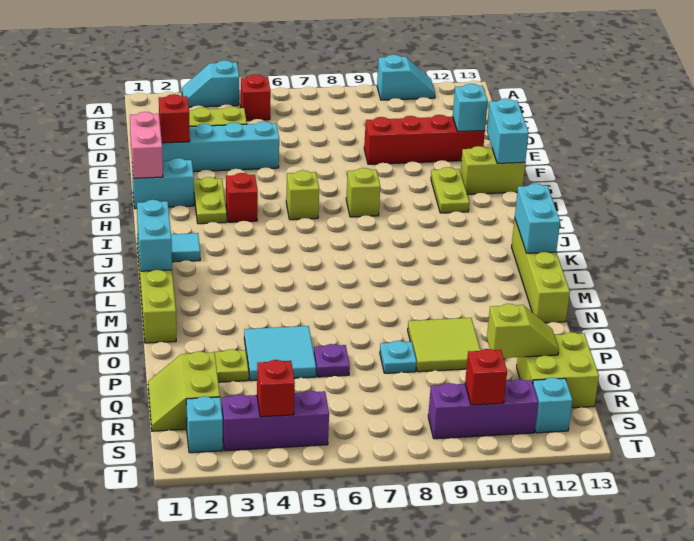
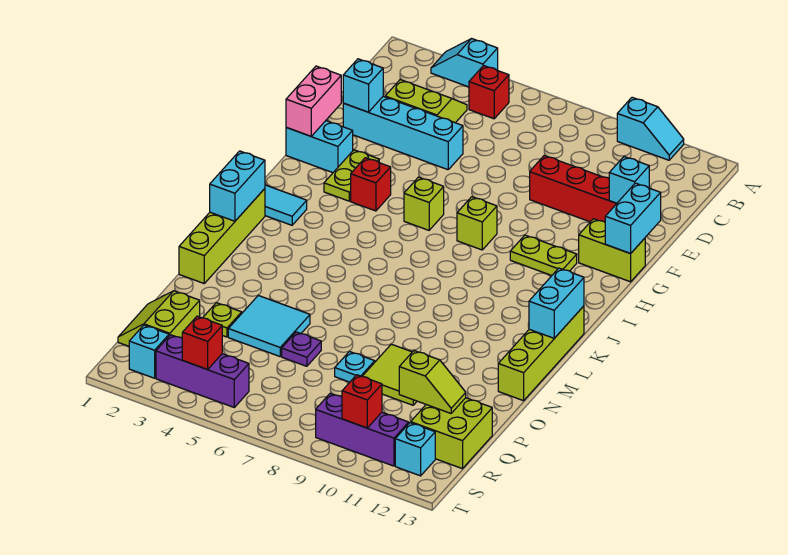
red brick E2 level 2 -> cyan brick E2 level 2
lime plate G11:H11 level 1 -> lime plate H10:H11 level 1

